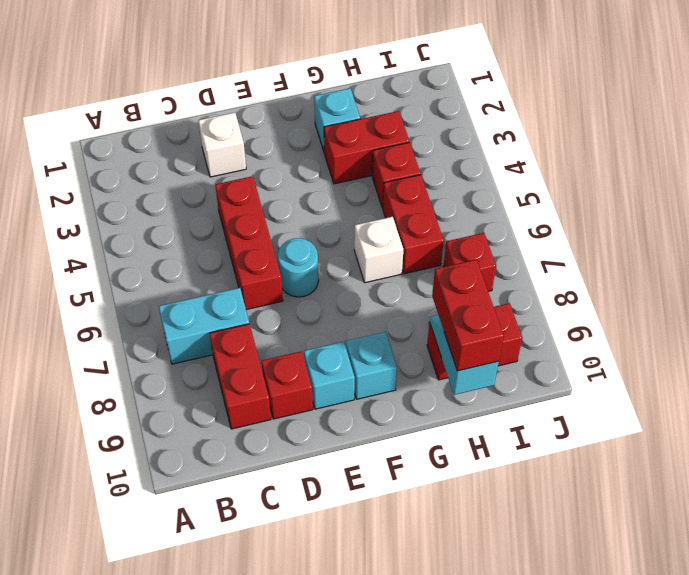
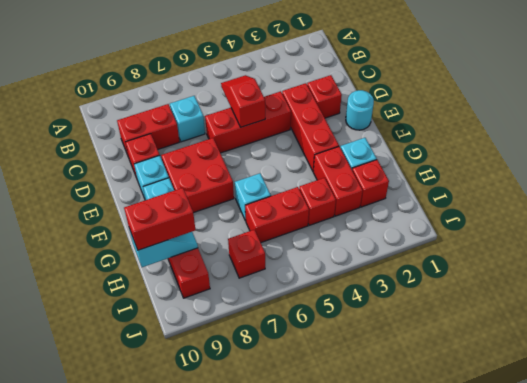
cyan brick B7:C7 level 1 -> cyan brick C7 level 1
none -> red slope C5:D5 level 2 top D
white brick D2 level 1 -> red brick D2 level 1
none -> red brick D3:F3 level 1
cyan round brick E6 level 1 -> cyan round brick E1 level 1
none -> red brick E7:F8 level 1
white brick G6 level 1 -> cyan brick G6 level 1
none -> red brick H2 level 1

